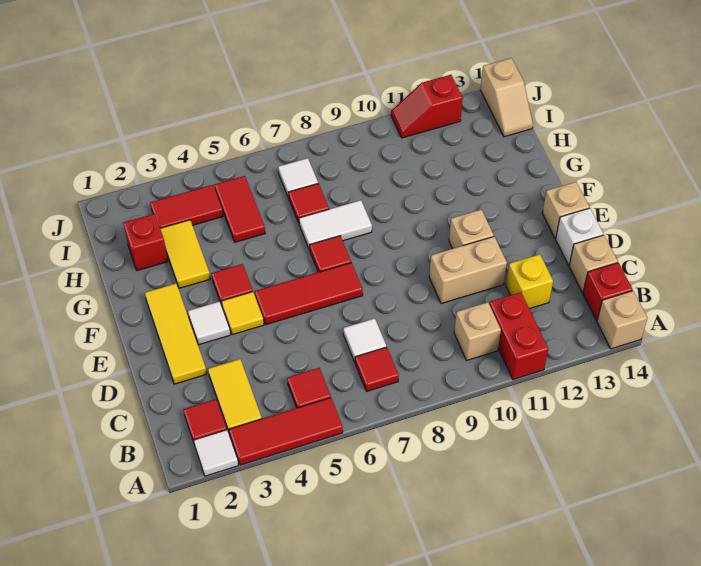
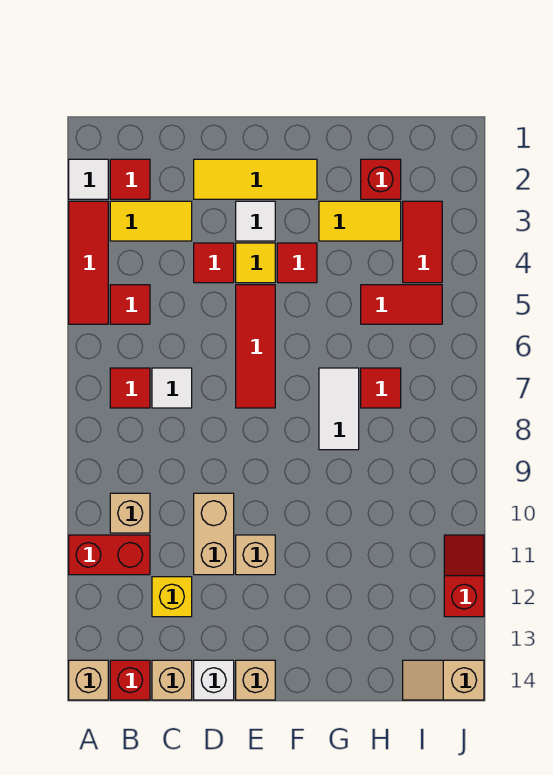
red tile F7 level 1 -> red tile D4 level 1
white tile I7 level 1 -> none

